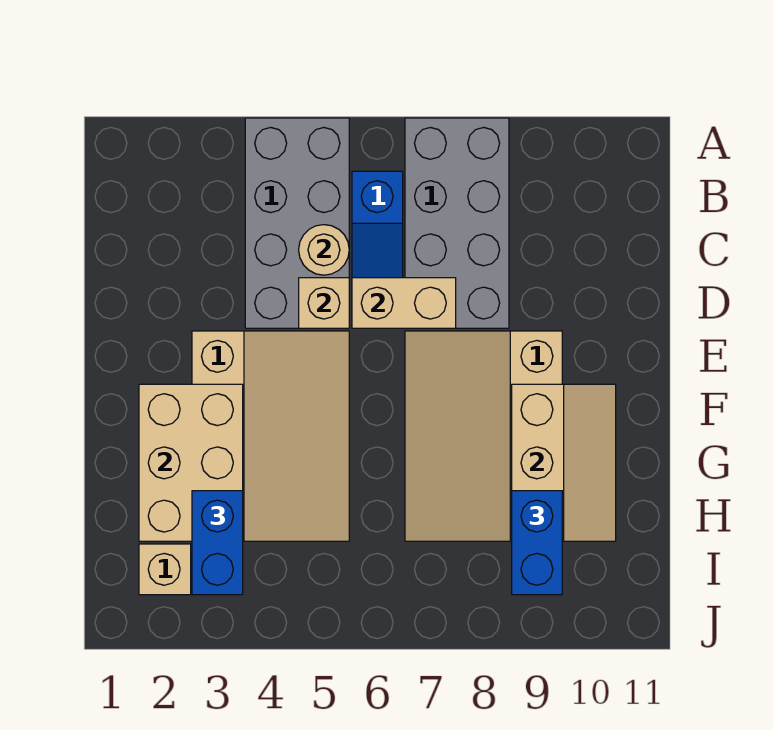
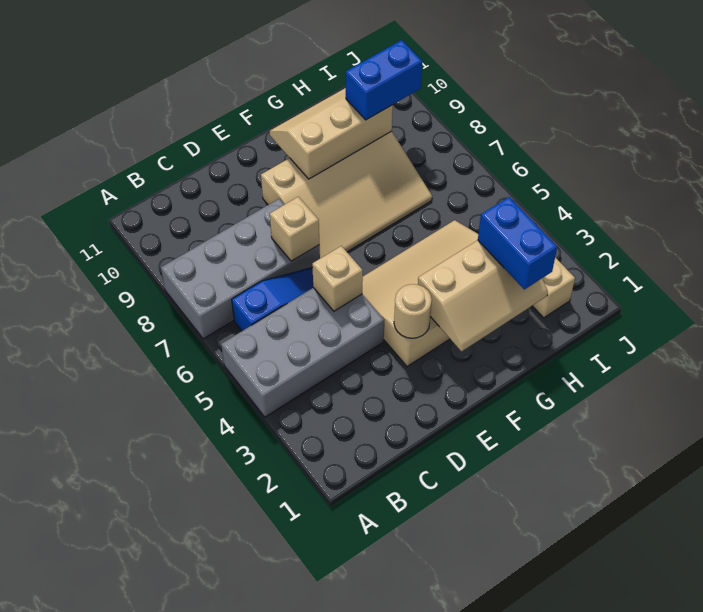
tan round brick C5 level 2 -> tan round brick E3 level 2
tan brick D6:D7 level 2 -> tan brick D7 level 2
tan brick F2:H3 level 2 -> tan slope F2:H3 level 2 top 3
blue brick H3:I3 level 3 -> blue brick H2:H3 level 3

